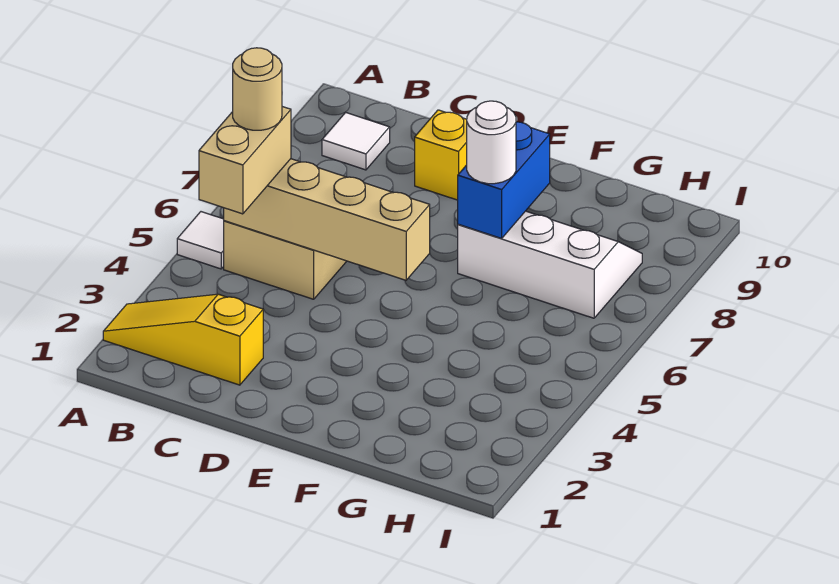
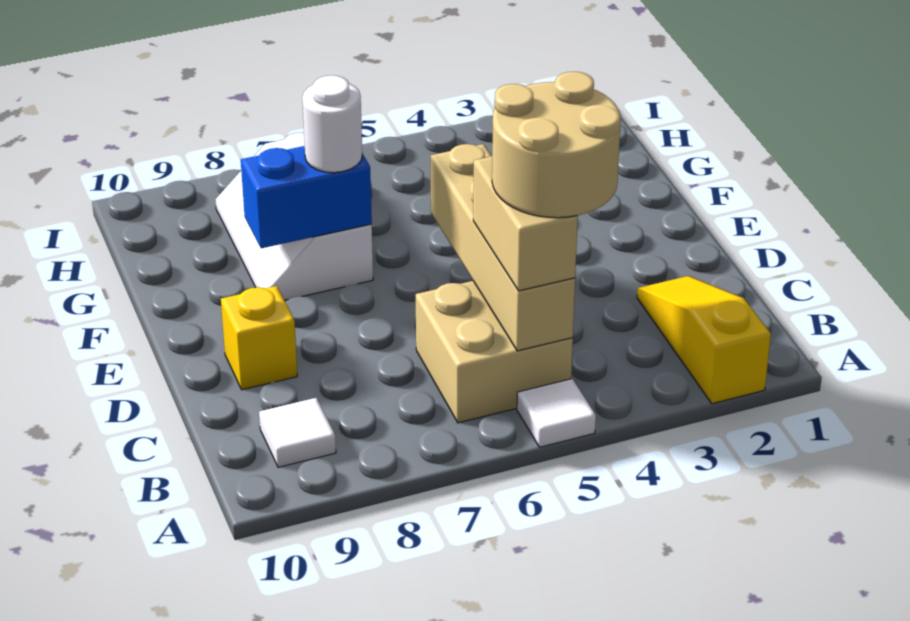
yellow slope A2:C2 level 1 top C -> yellow slope A2:C2 level 1 top A
tan brick B4:B5 level 3 -> tan brick B5:C5 level 3
tan round brick B5 level 4 -> tan round brick B4:C5 level 4

